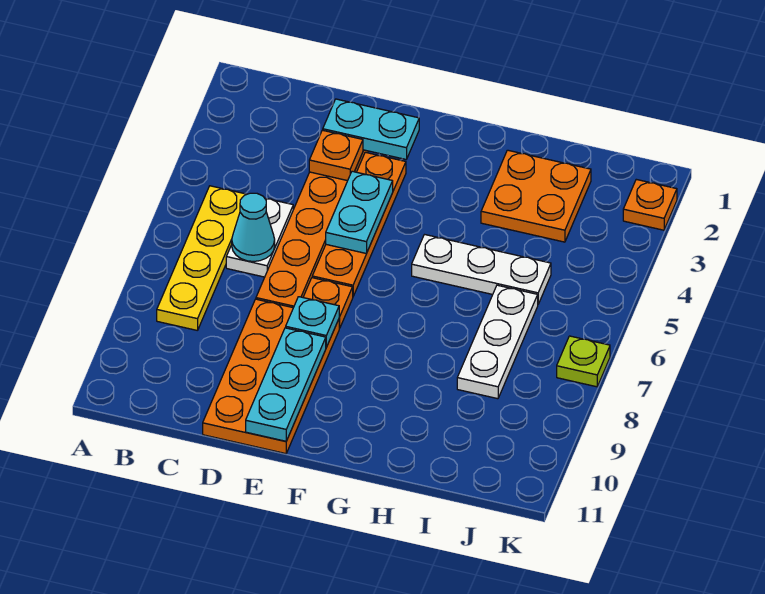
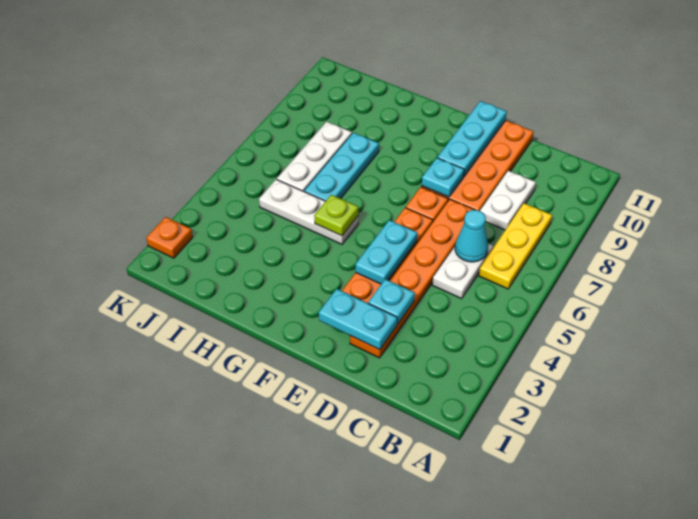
yellow plate B5:B8 level 1 -> yellow plate B6:B8 level 1
none -> white plate C8:C9 level 1
orange plate D3 level 2 -> cyan plate D3 level 2
orange plate H2:I3 level 1 -> none
none -> cyan plate H6:H8 level 1
lime plate K7 level 1 -> lime plate G5 level 2

